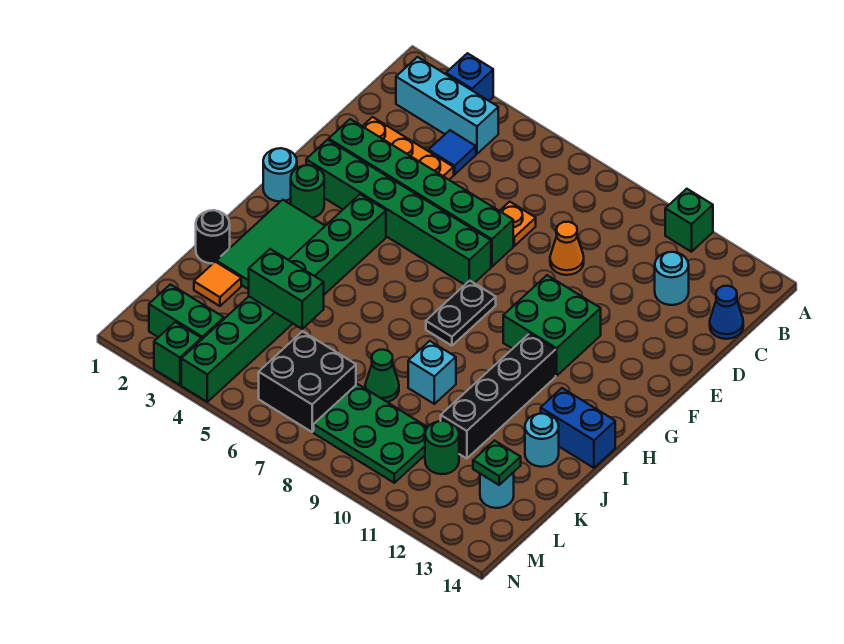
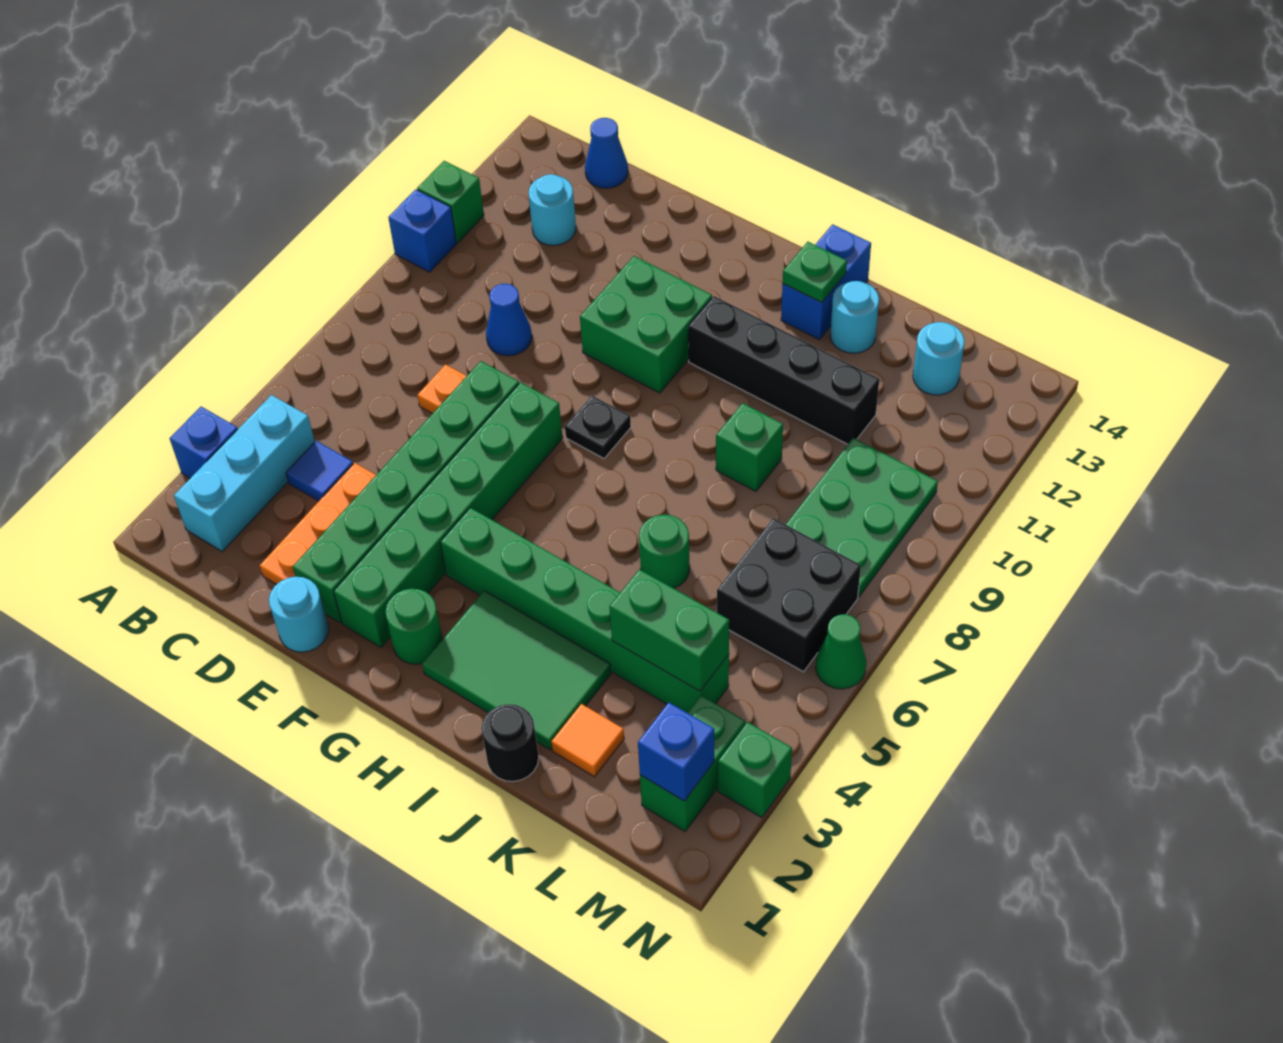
none -> blue brick A10 level 1
orange cone D9 level 1 -> blue cone D9 level 1
cyan round brick G1 level 1 -> cyan round brick E1 level 1
green brick G4:N4 level 1 -> green brick G4:L4 level 1
black plate G8:H8 level 1 -> black plate G8 level 1
cyan brick J9 level 1 -> green brick J9 level 1
green brick K4:K5 level 2 -> green brick K4:L4 level 2
green cone K8 level 1 -> green cone N6 level 1
green round brick L11 level 1 -> green round brick J6 level 1
green plate L13 level 2 -> green plate I13 level 2
none -> blue brick M2 level 2

